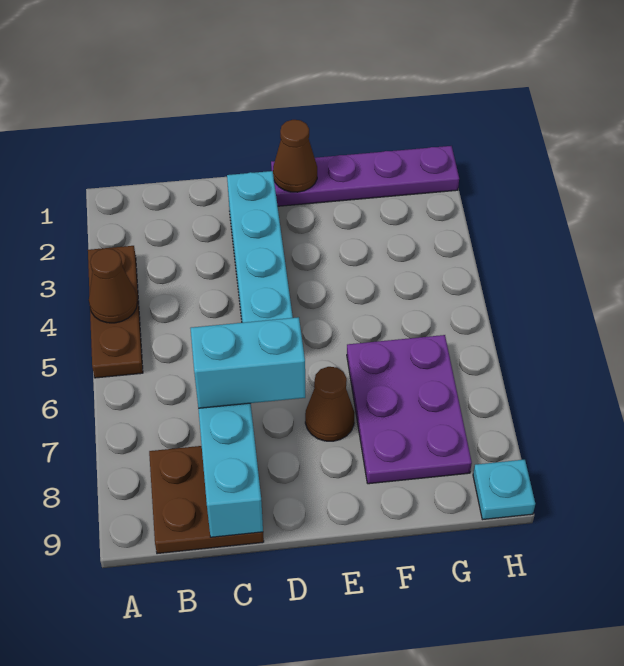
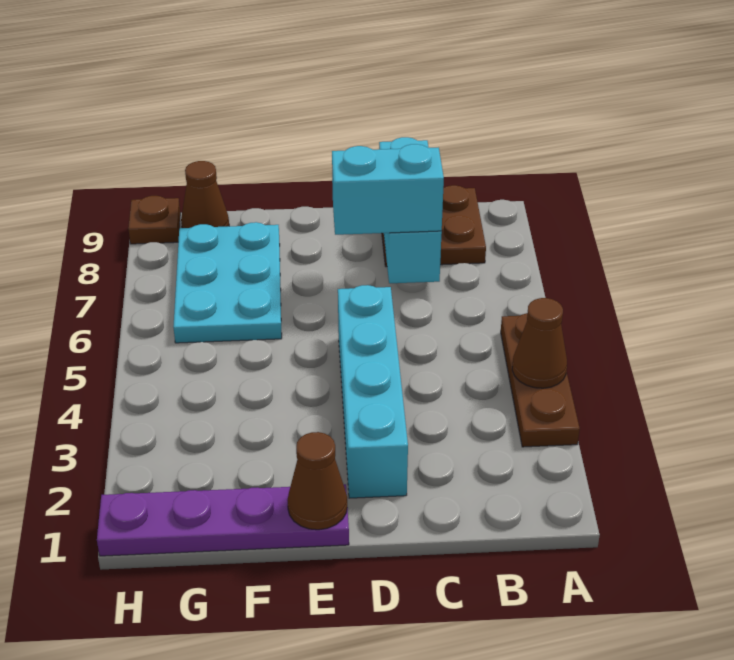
brown cone E7 level 1 -> brown cone G9 level 1
purple plate F6:G8 level 1 -> cyan plate F6:G8 level 1
cyan plate H9 level 1 -> brown plate H9 level 1

